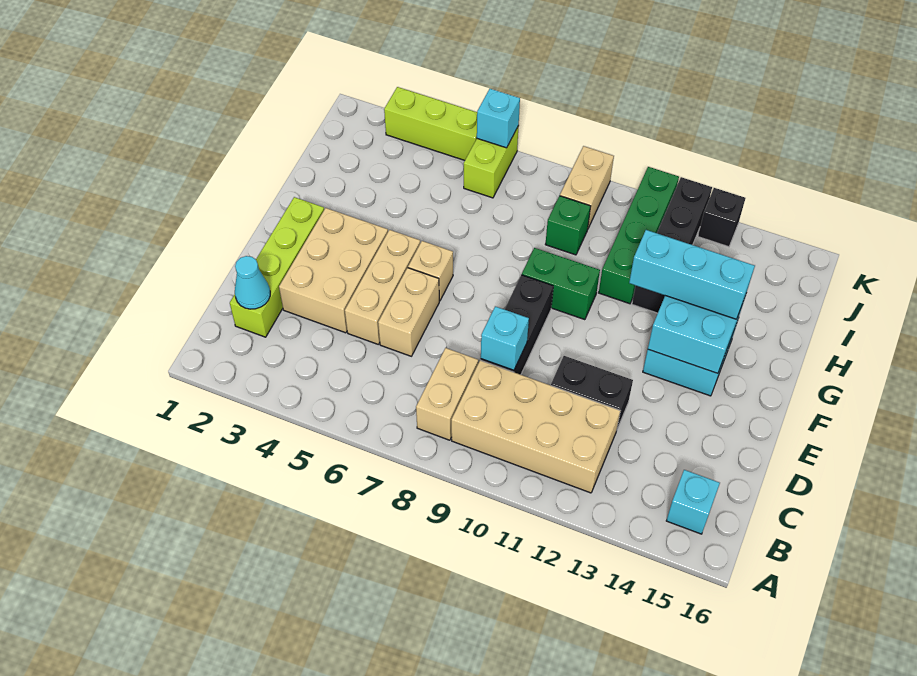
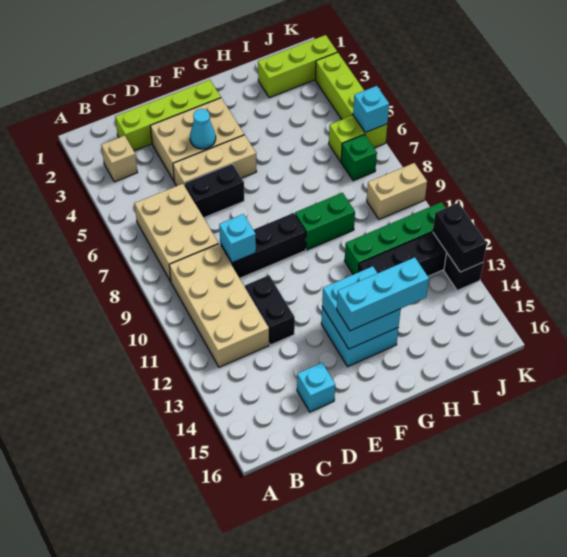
tan brick B8:C8 level 1 -> tan brick B6:C8 level 1
cyan brick B15 level 1 -> cyan brick D15 level 1
cyan cone C2 level 2 -> cyan cone E4 level 2
tan brick D6:E6 level 1 -> black brick D6:E6 level 1
tan brick F6 level 1 -> tan brick B3 level 1
green brick G9:G10 level 1 -> green brick G9:H9 level 1
cyan brick G12:G14 level 3 -> cyan brick F14:H14 level 3
none -> lime brick I2:K2 level 1
green brick I9 level 1 -> green brick J7 level 1
none -> black brick K12:K13 level 2

